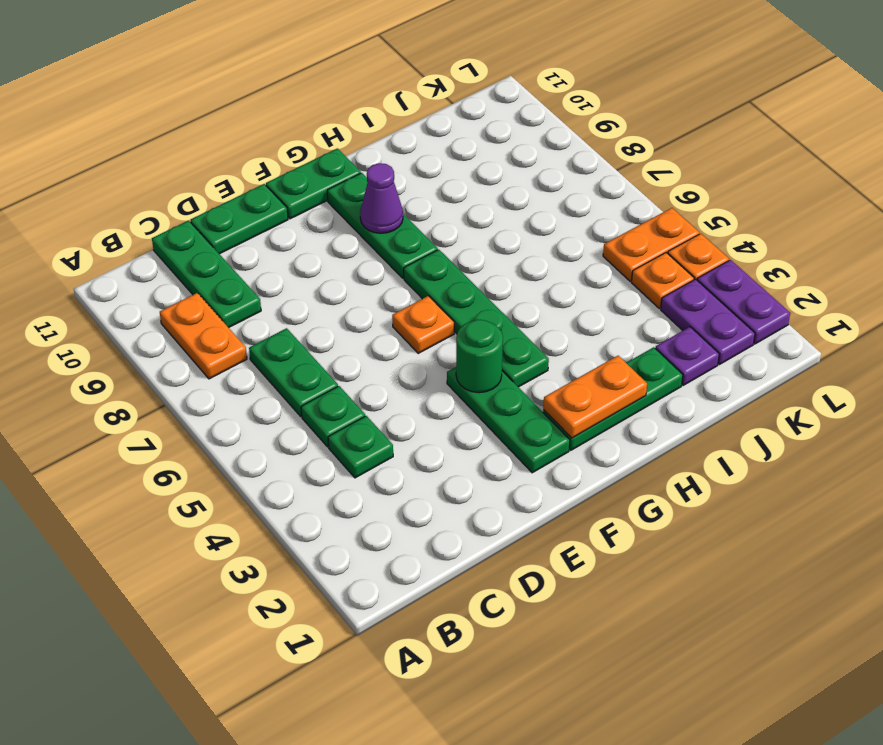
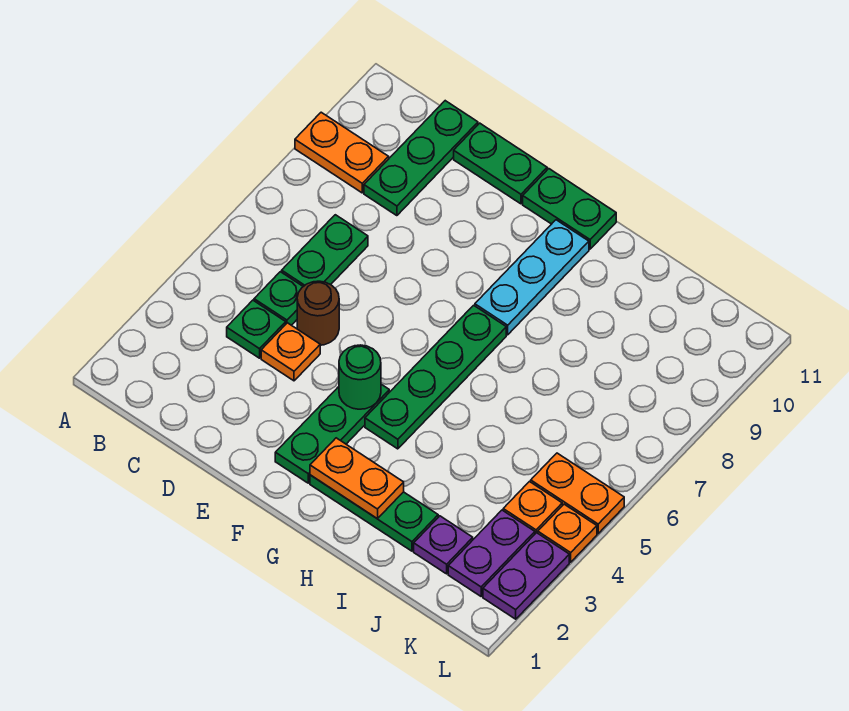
orange plate B8:B9 level 1 -> orange plate A9:B9 level 1
none -> brown round brick D5 level 1
orange plate F6 level 1 -> orange plate D4 level 1
green plate G8:G10 level 1 -> cyan plate G8:G10 level 1
purple cone G9 level 2 -> none

